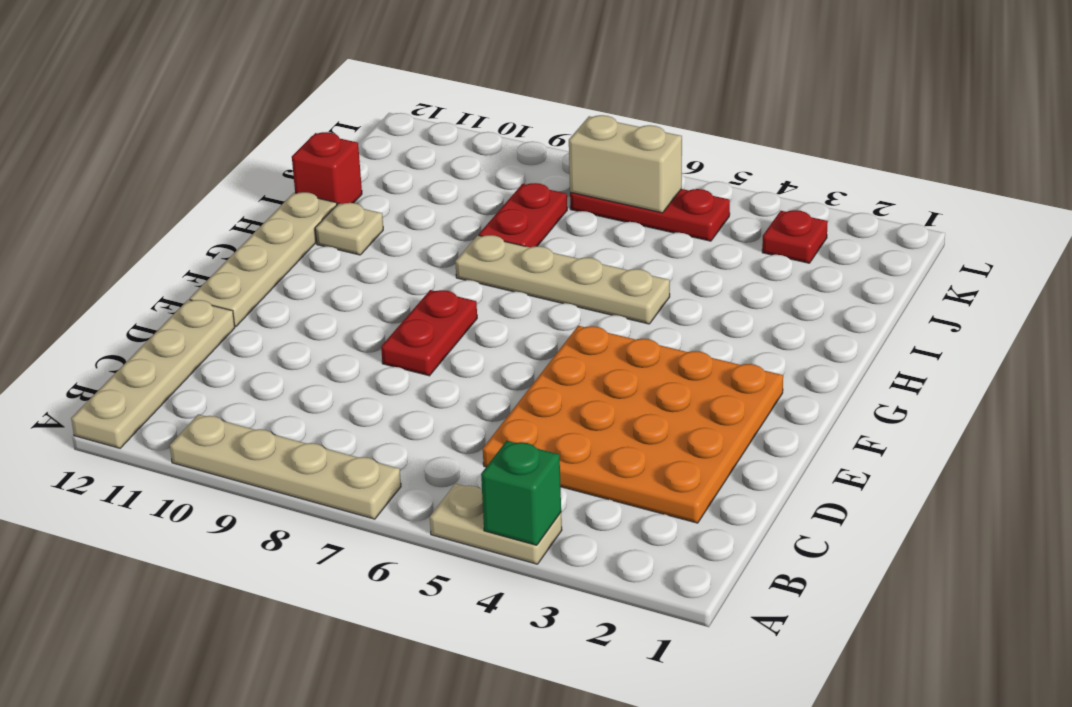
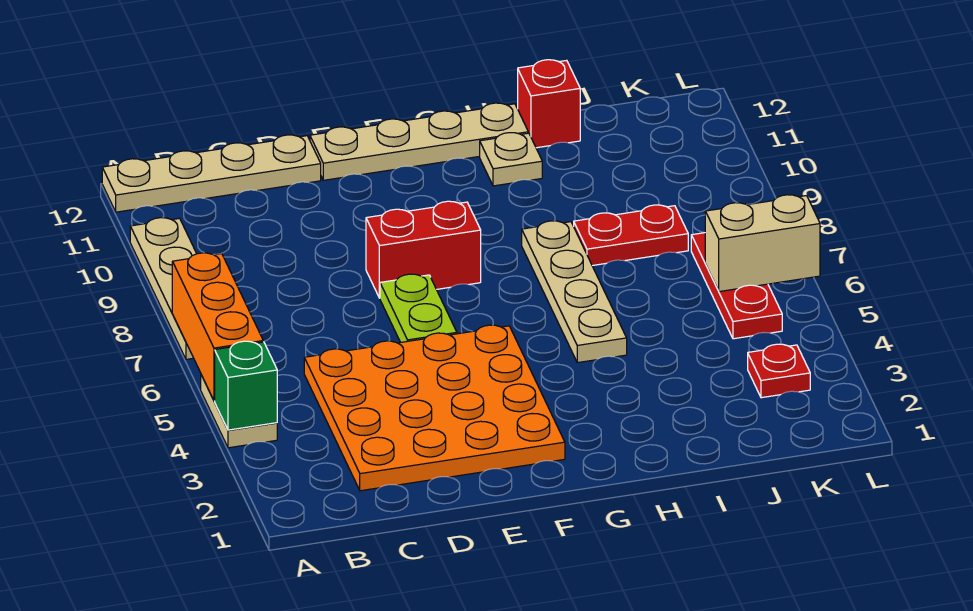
none -> orange brick A5:A7 level 2
none -> lime plate E6:E7 level 1
red plate E8:F8 level 1 -> red brick E8:F8 level 1
tan brick K6:K7 level 2 -> tan brick K6:L6 level 2

